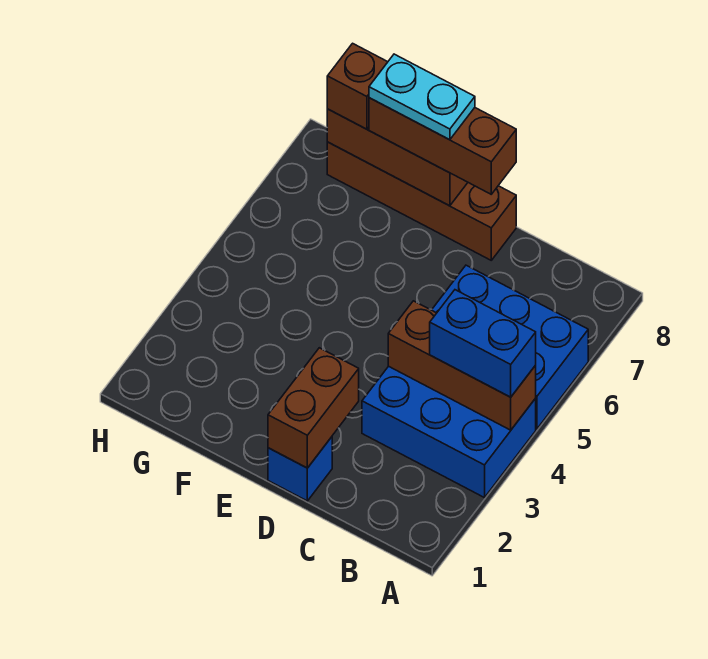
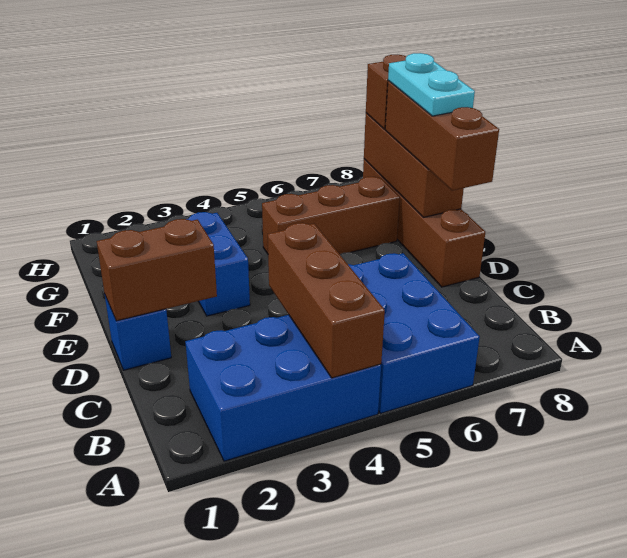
blue brick A3:C4 level 1 -> blue brick A2:B4 level 1
blue brick A4:B4 level 3 -> blue brick E3:F3 level 1
none -> brown brick F5:F7 level 1

